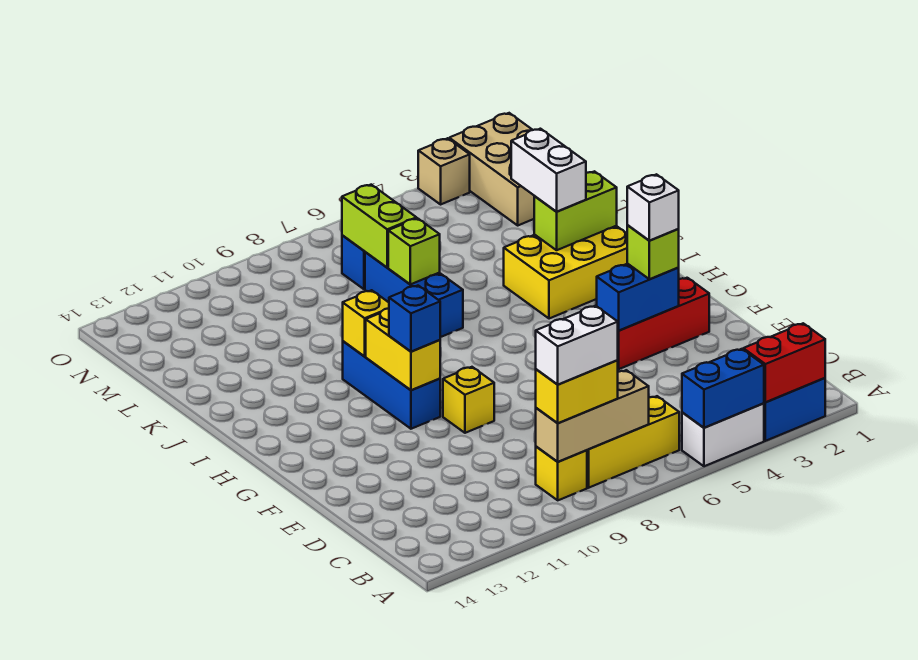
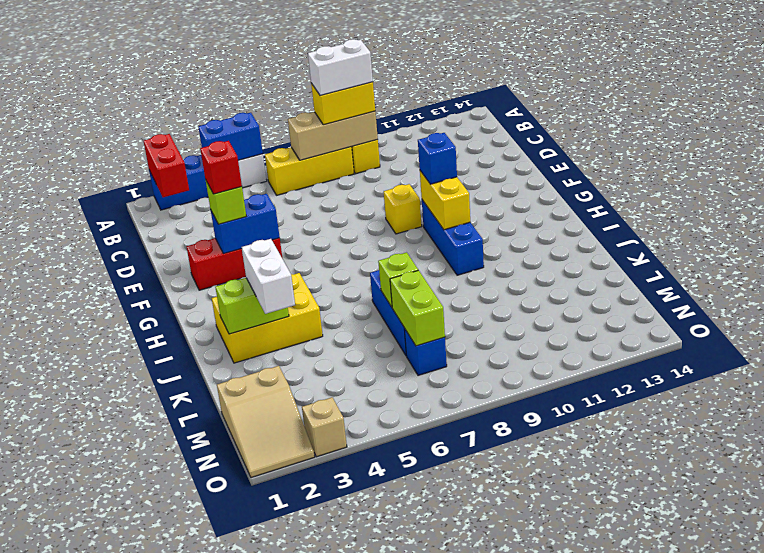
red brick A2:A3 level 2 -> red brick A2:B2 level 2
white brick F3 level 4 -> red brick F3 level 4
yellow brick I10 level 2 -> none
tan brick M1:O2 level 1 -> tan slope M1:O2 level 1 top M

